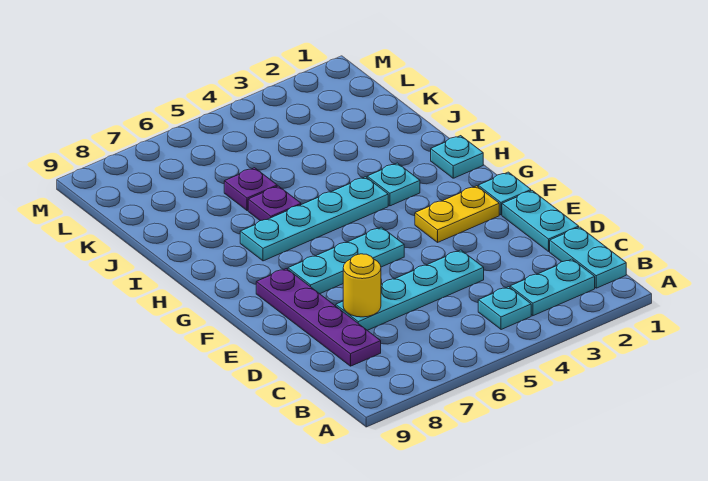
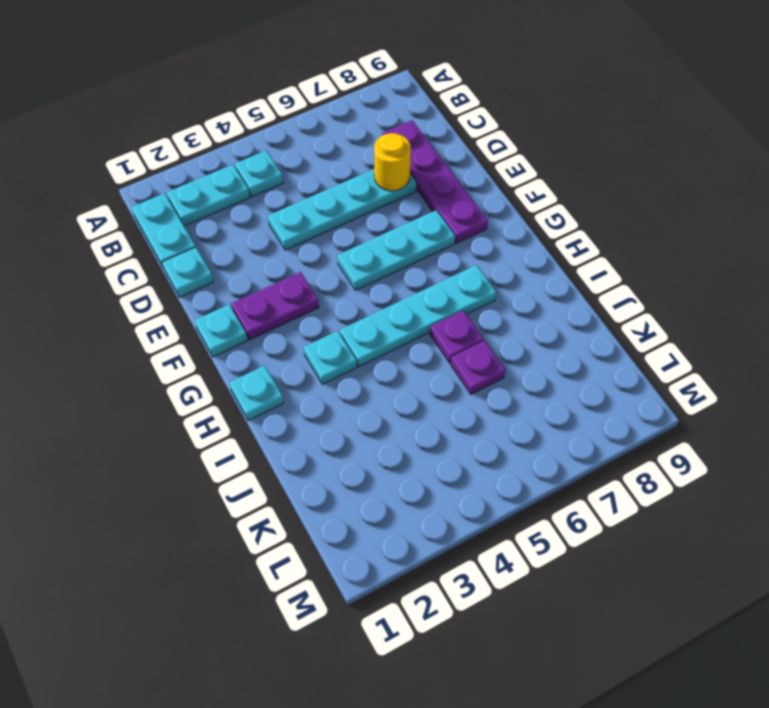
cyan plate D1:E1 level 1 -> cyan plate D1 level 1
yellow plate F2:F3 level 1 -> purple plate F2:F3 level 1

